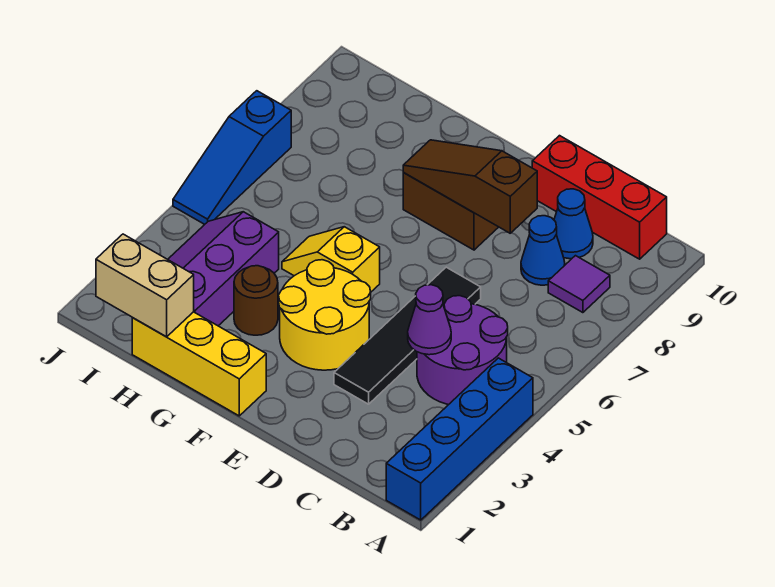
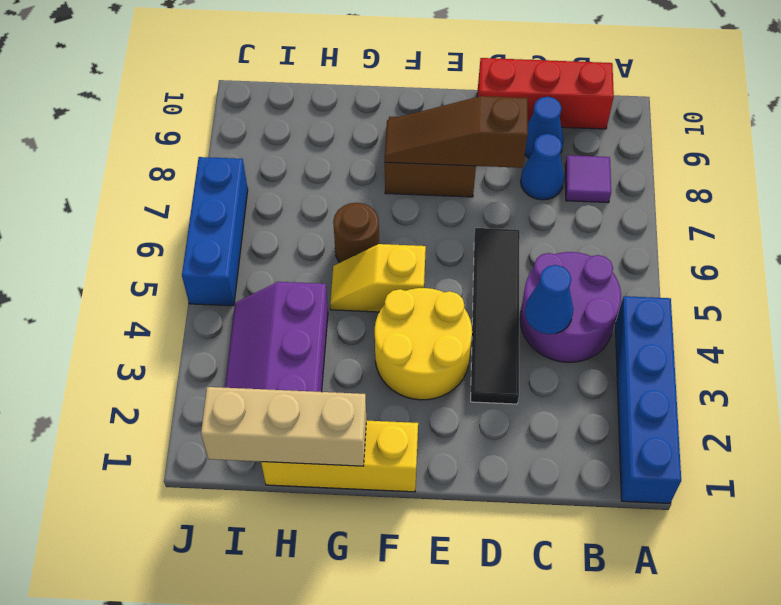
purple cone C4 level 2 -> blue cone C4 level 2
brown round brick G3 level 1 -> brown round brick G6 level 1
tan brick H1:I1 level 2 -> tan brick G1:I1 level 2
blue slope J5:J7 level 1 top 7 -> blue brick J5:J7 level 1

